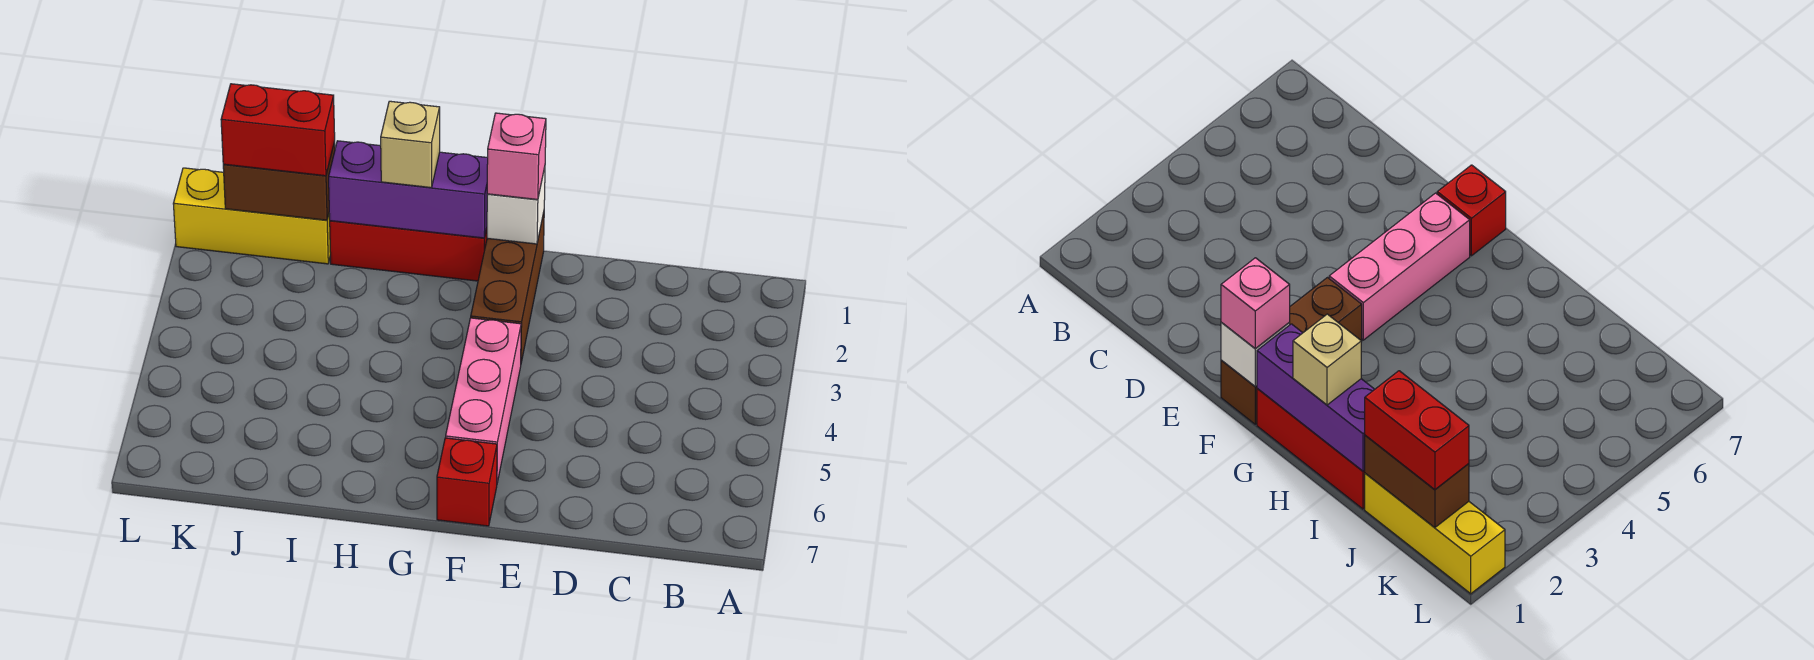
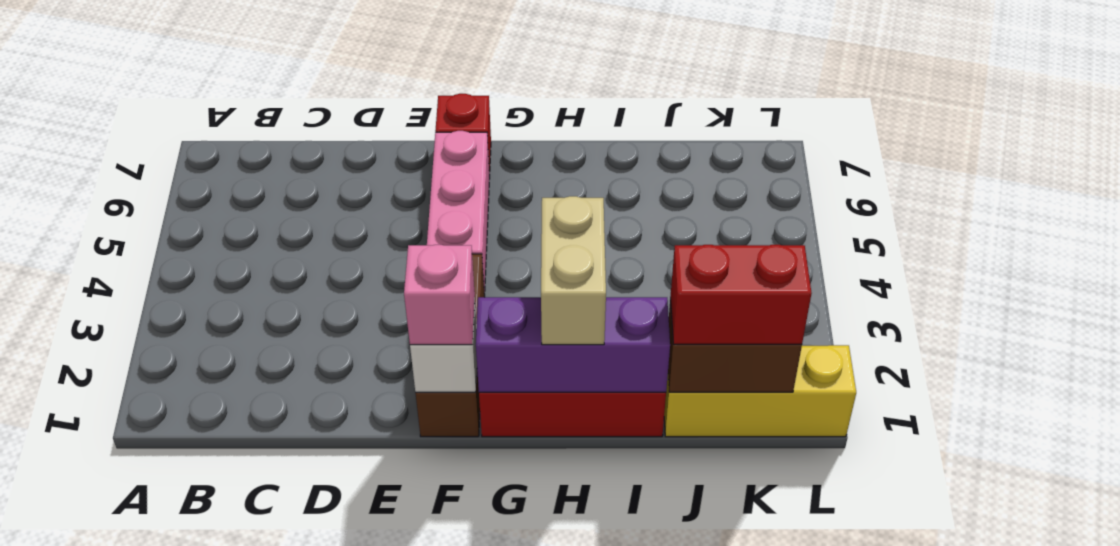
tan brick H1 level 3 -> tan brick H1:H2 level 3

